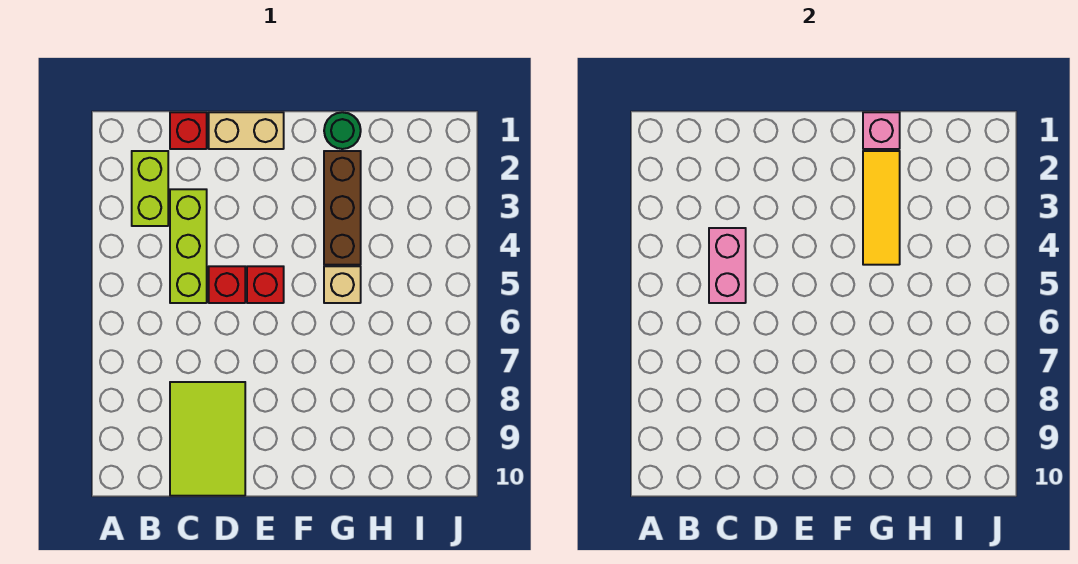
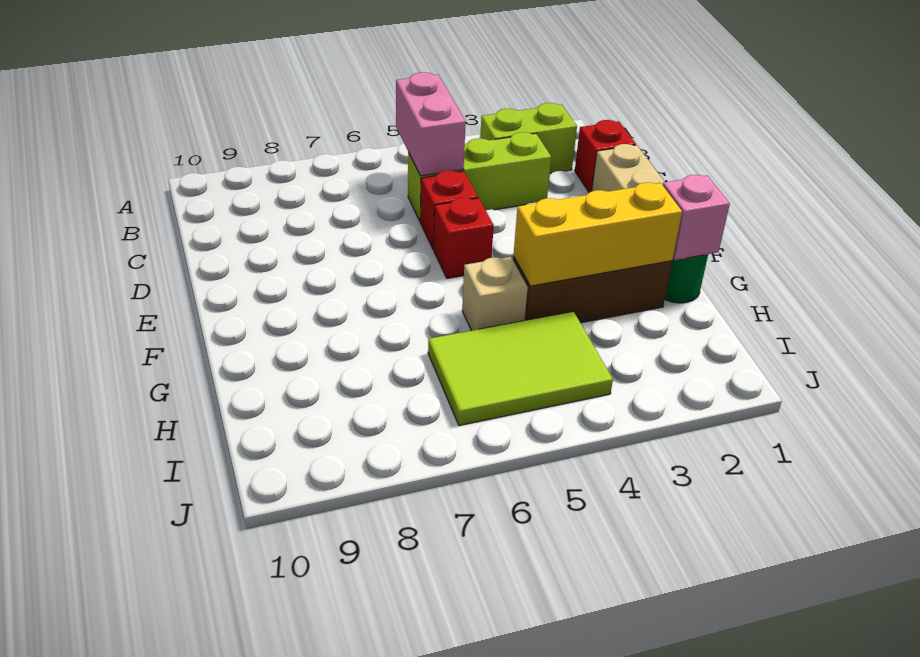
pink brick C4:C5 level 2 -> pink brick B5:C5 level 2
lime tile C8:D10 level 1 -> lime tile H4:I6 level 1
yellow tile G2:G4 level 2 -> yellow brick G2:G4 level 2

